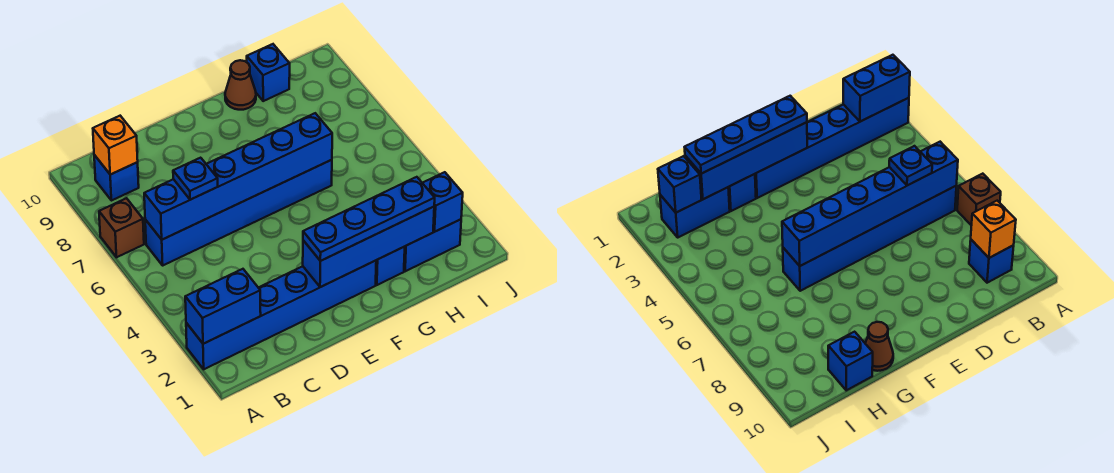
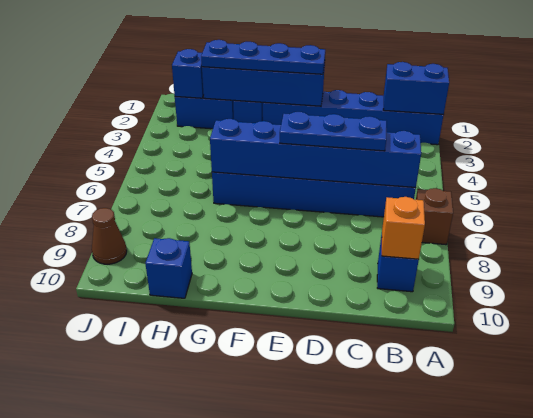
blue plate C6 level 3 -> blue plate C6:E6 level 3
brown cone G10 level 1 -> brown cone J9 level 1

